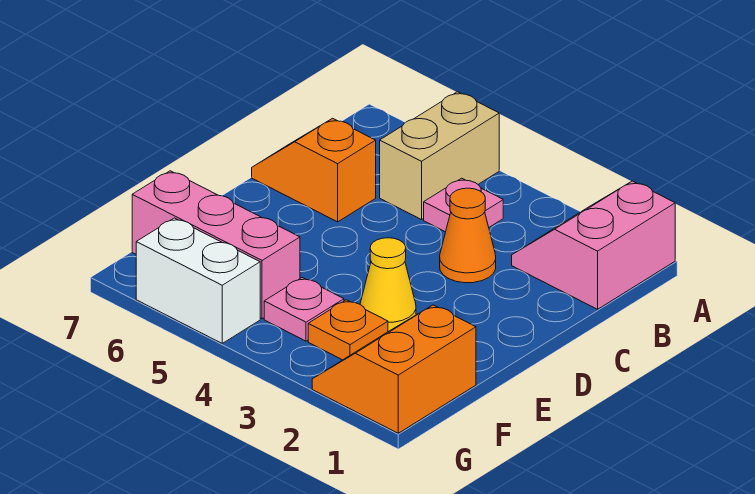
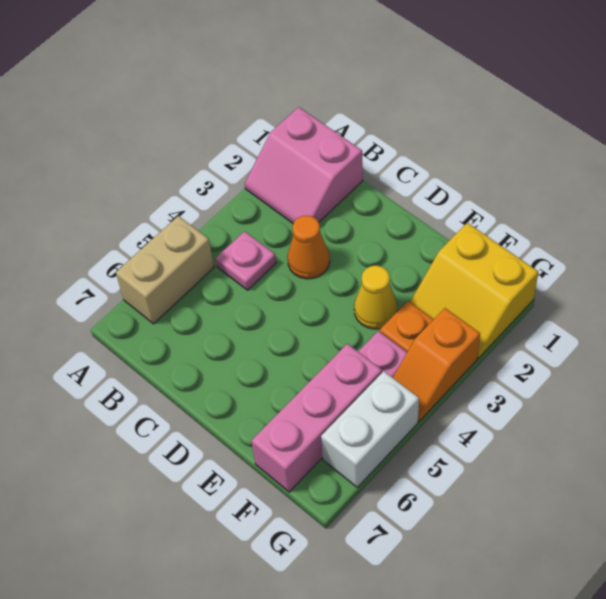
tan brick A5:B5 level 1 -> tan brick A5:A6 level 1
orange slope C6:C7 level 1 top 6 -> orange slope G3:G4 level 1 top 3
orange slope F1:G2 level 1 top 1 -> yellow slope F1:G2 level 1 top 1

